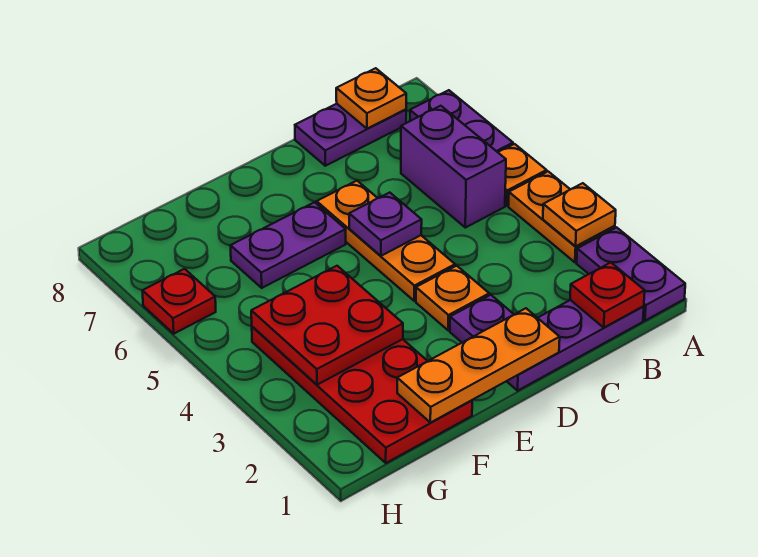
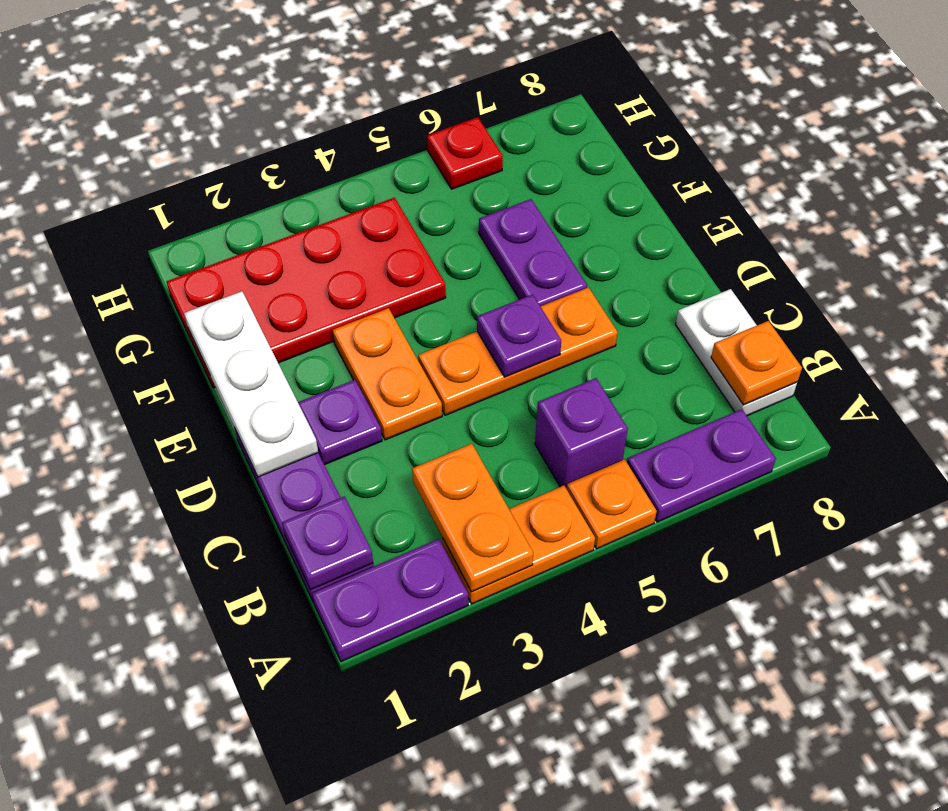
orange plate A3 level 2 -> orange plate A3:B3 level 2
red plate B1 level 2 -> purple plate B1 level 2
purple brick B5:B6 level 1 -> purple brick B5 level 1
purple plate B8:C8 level 1 -> white plate B8:C8 level 1
orange plate D1:F1 level 2 -> white plate D1:F1 level 2
orange plate D3 level 1 -> orange plate D3:E3 level 1
red plate F3:G4 level 2 -> none

